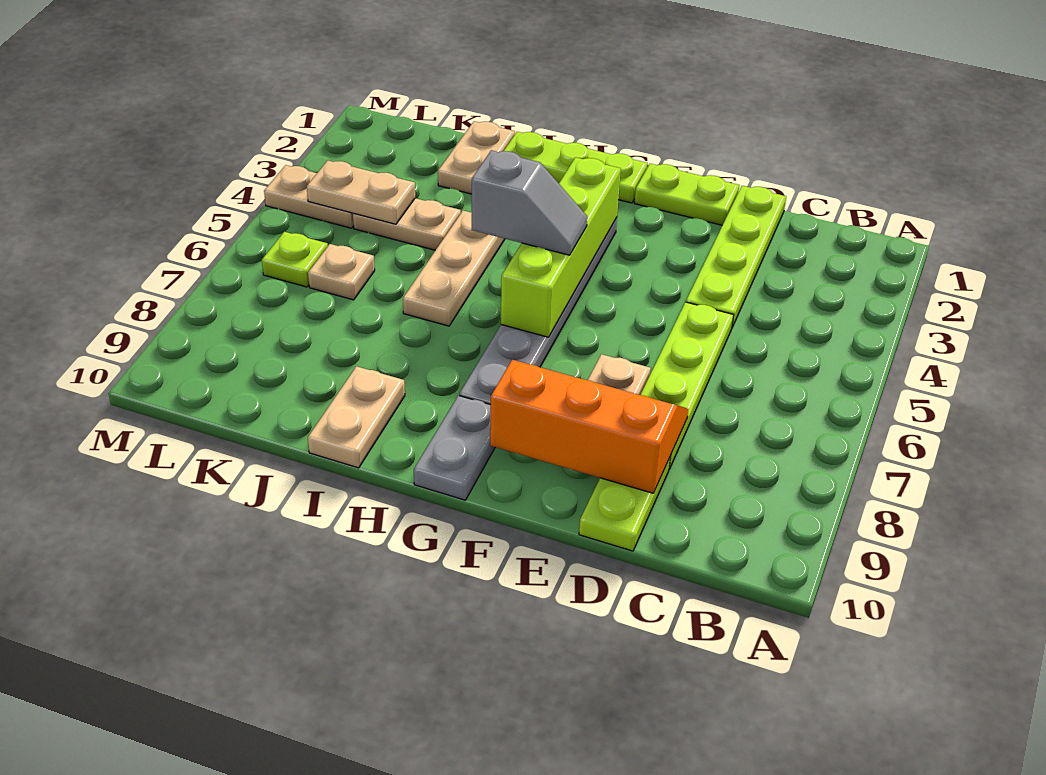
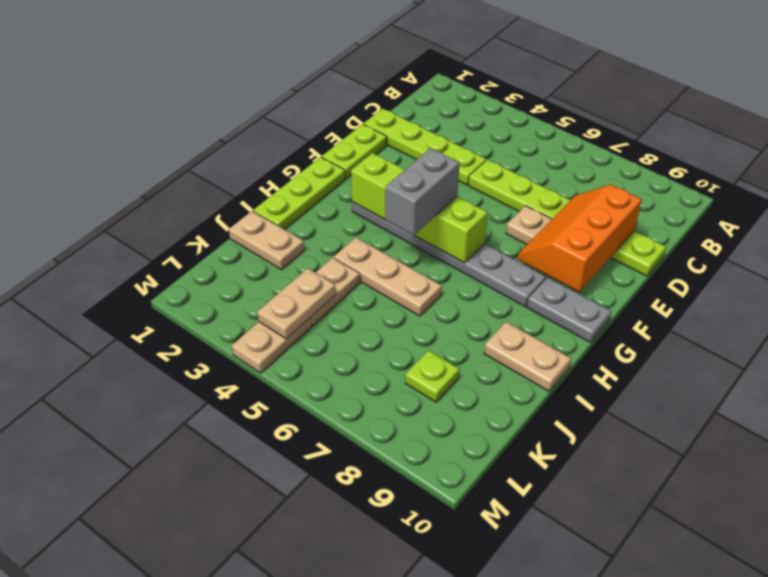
grey slope G5:H5 level 3 top H -> grey brick G5:H5 level 3
tan plate K6 level 1 -> none
lime plate L6 level 1 -> lime plate K8 level 1

